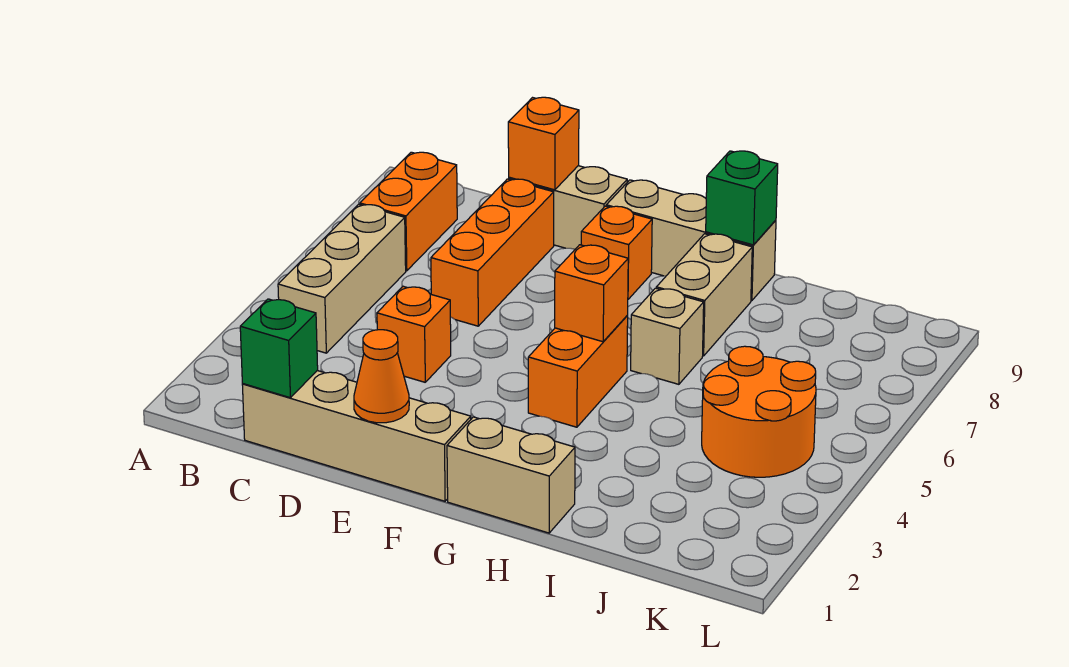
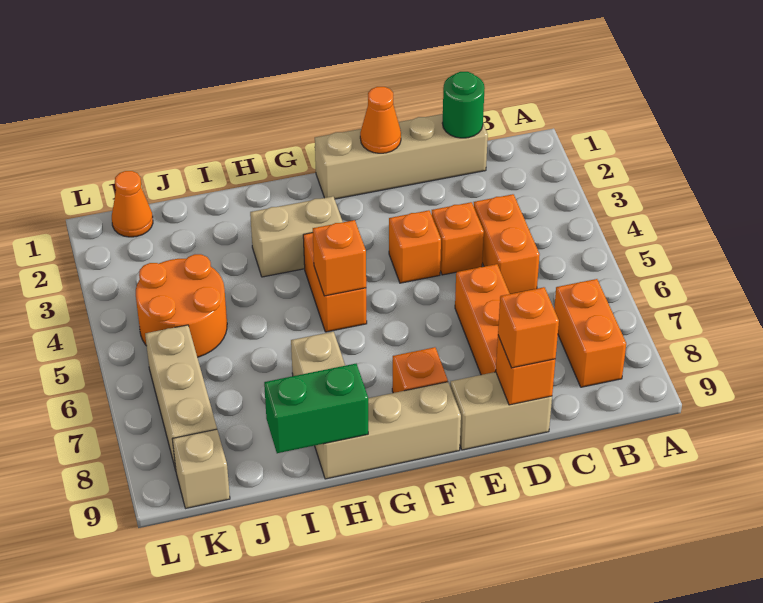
tan brick B4:B6 level 1 -> tan brick K6:K8 level 1
green brick C1 level 2 -> green round brick C1 level 2
none -> orange brick C4:C5 level 1
none -> orange brick D9 level 3
none -> orange brick E4 level 1
tan brick G1:H1 level 1 -> tan brick G3:H3 level 1
tan brick H6 level 1 -> tan brick K9 level 1
green brick H9 level 2 -> green brick H9:I9 level 2
none -> orange cone K1 level 1

